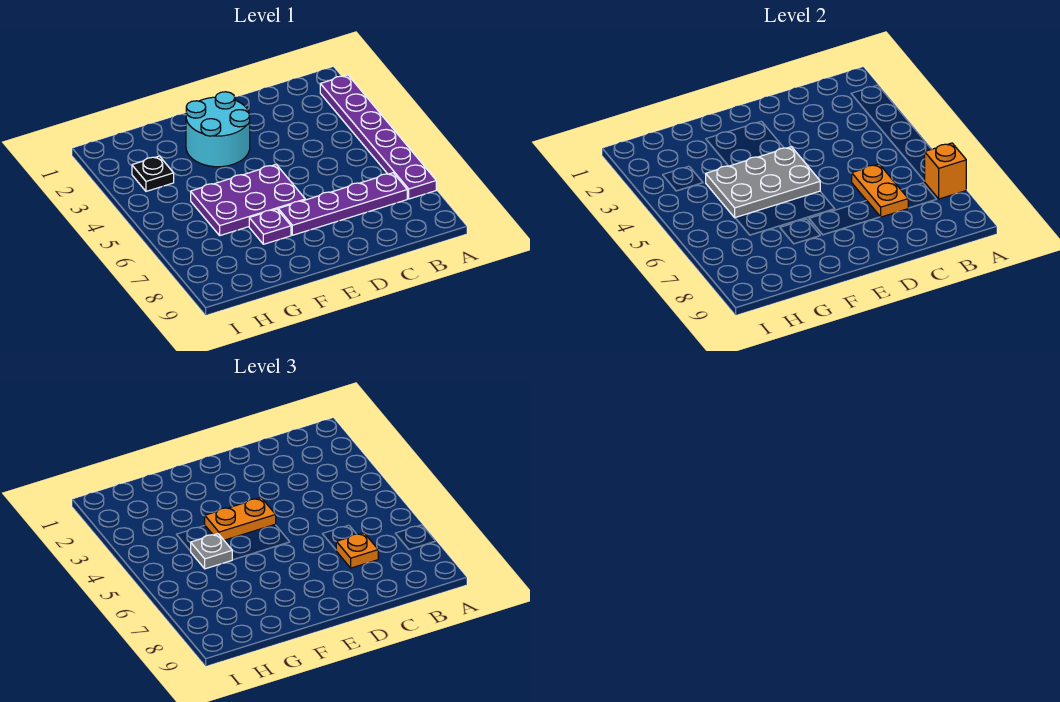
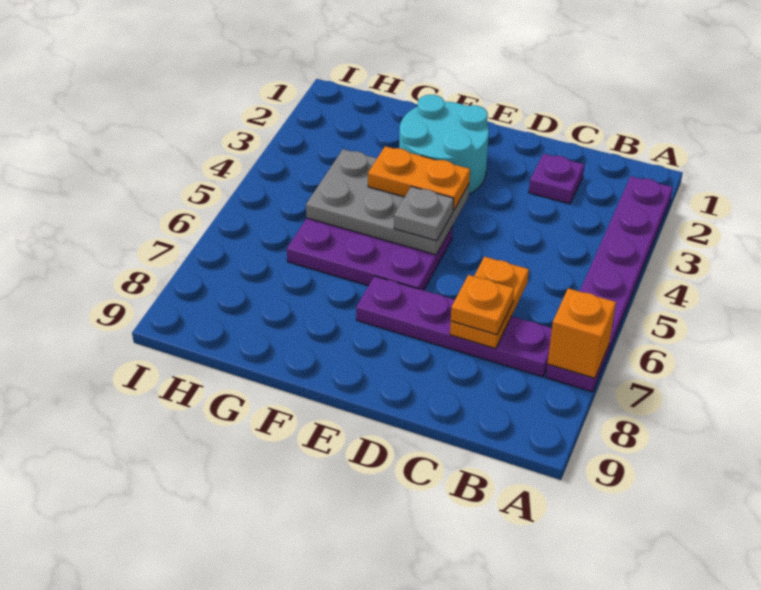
purple plate F7 level 1 -> purple plate C2 level 1
grey plate G5 level 3 -> grey plate E5 level 3
black plate H3 level 1 -> none

